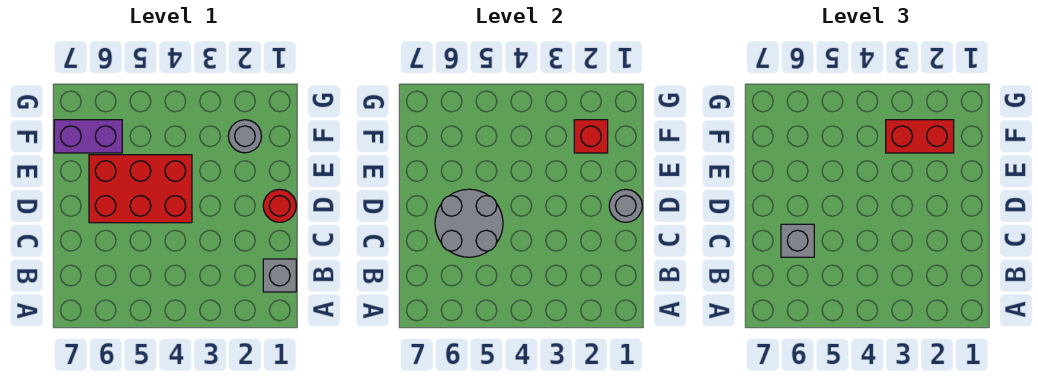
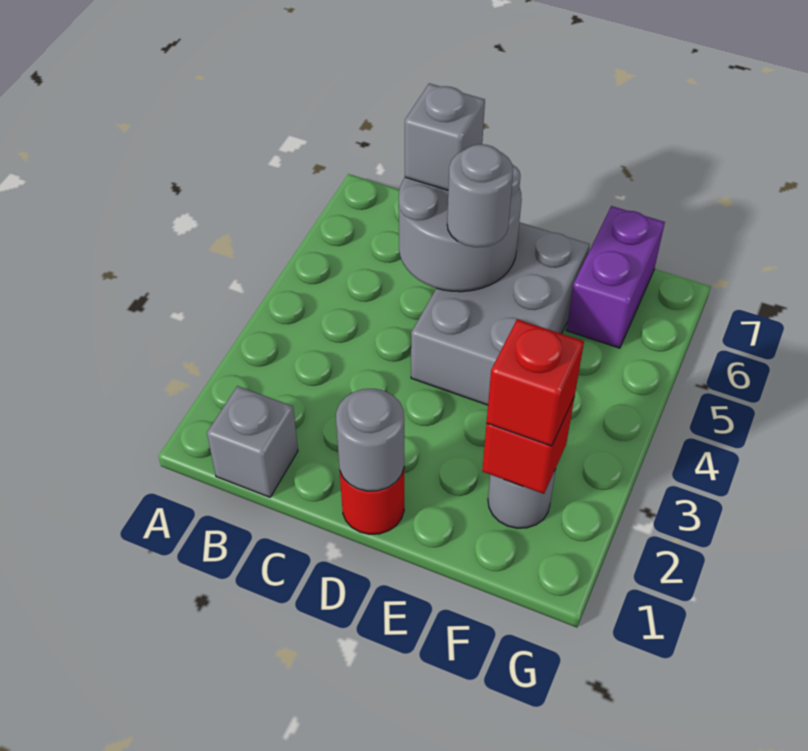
red brick D4:E6 level 1 -> grey brick D4:E6 level 1
none -> grey round brick D5 level 3
red brick F2:F3 level 3 -> red brick F2 level 3

